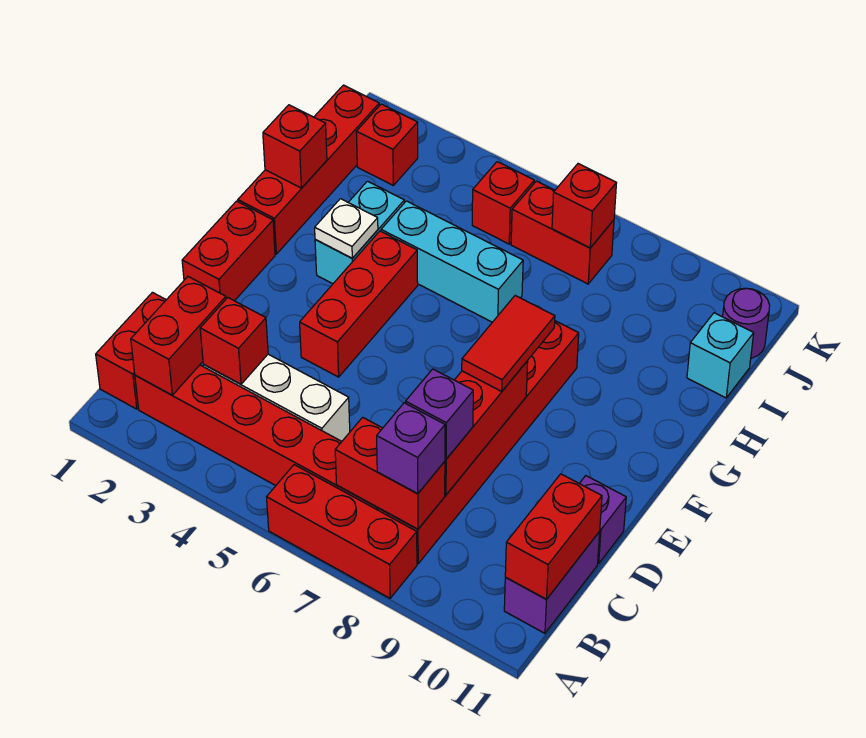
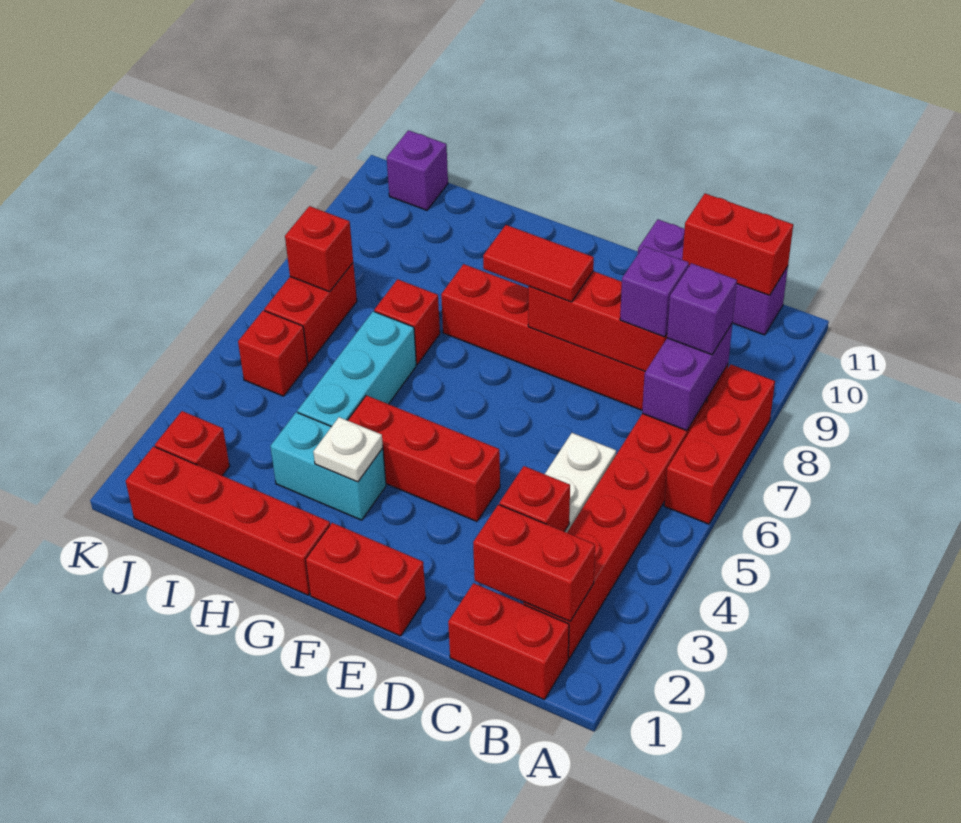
red brick B7:B8 level 2 -> purple brick B7:B8 level 2
red brick H1 level 2 -> red brick H7 level 1
cyan brick I11 level 1 -> none
purple round brick J11 level 1 -> purple brick J11 level 1

